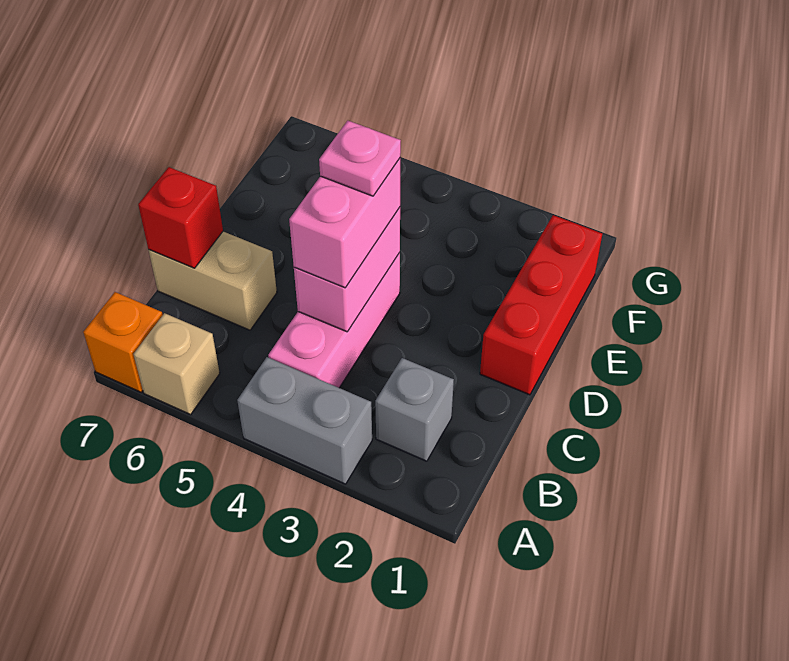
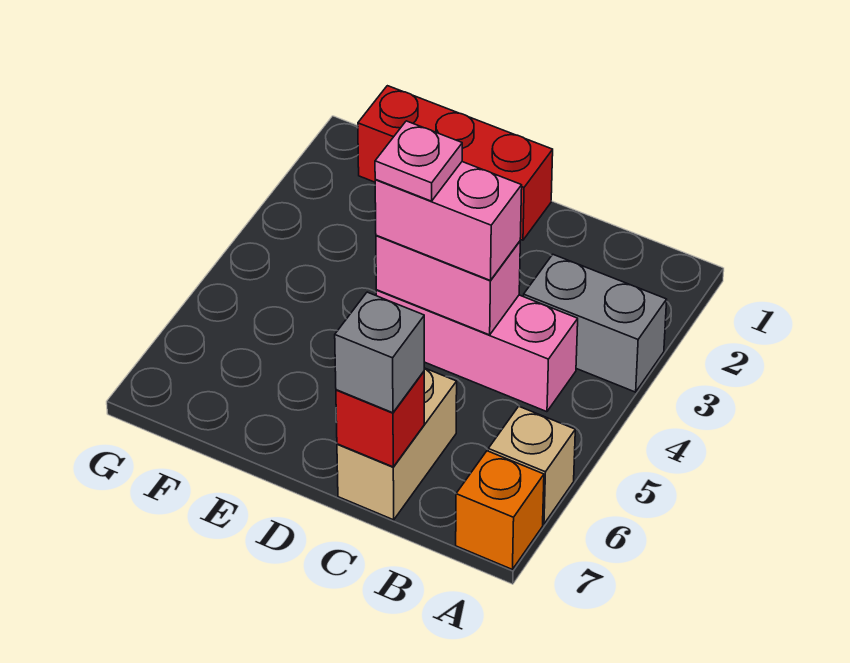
grey brick A3:A4 level 1 -> grey brick A3:B3 level 1
grey brick B2 level 1 -> grey brick C7 level 3

